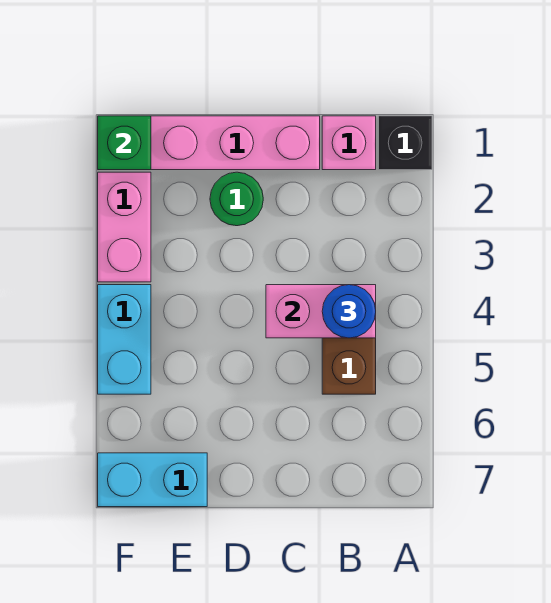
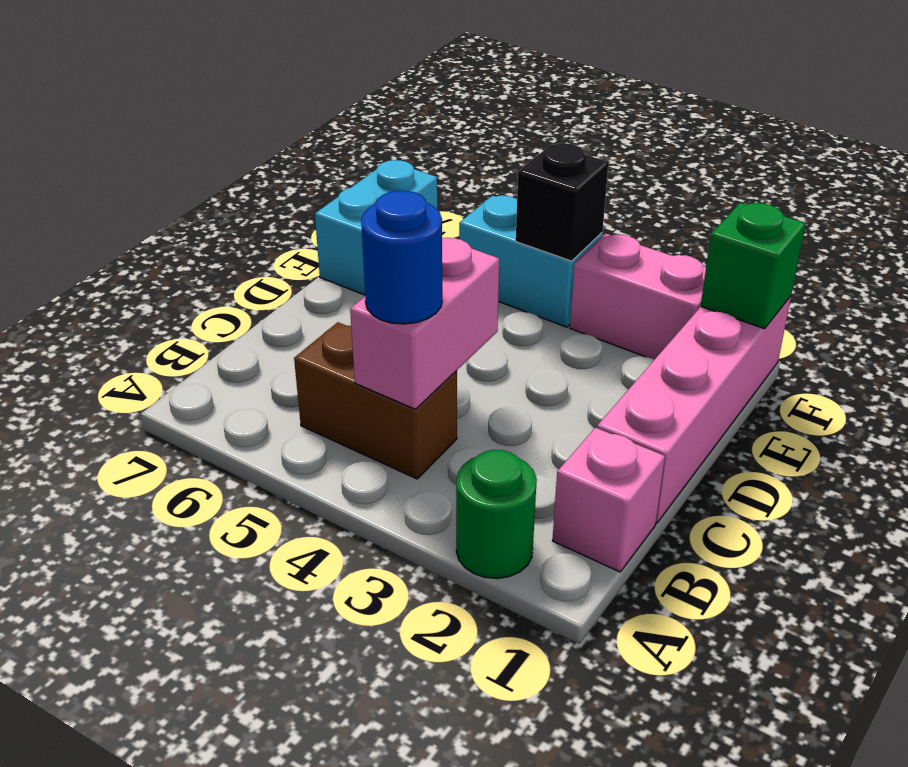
black brick A1 level 1 -> black brick F4 level 2
green round brick D2 level 1 -> green round brick A2 level 1

